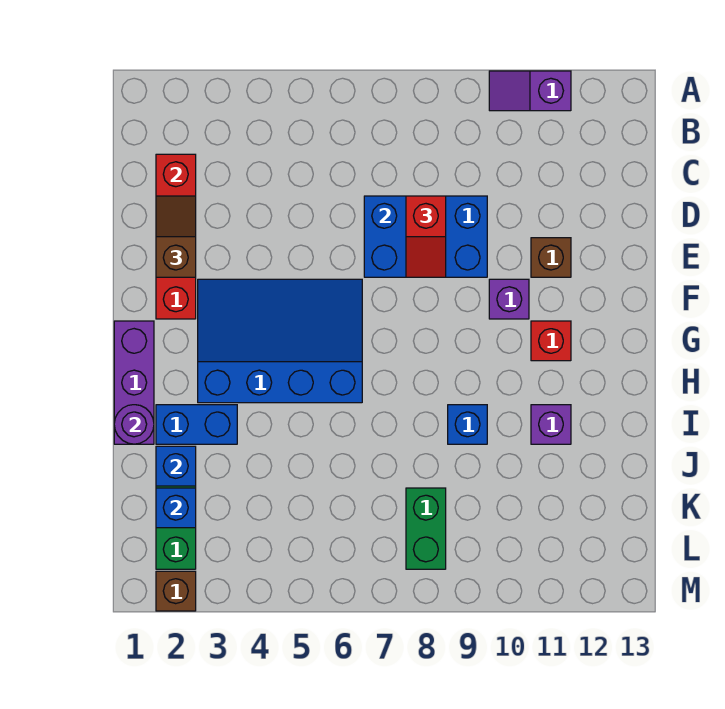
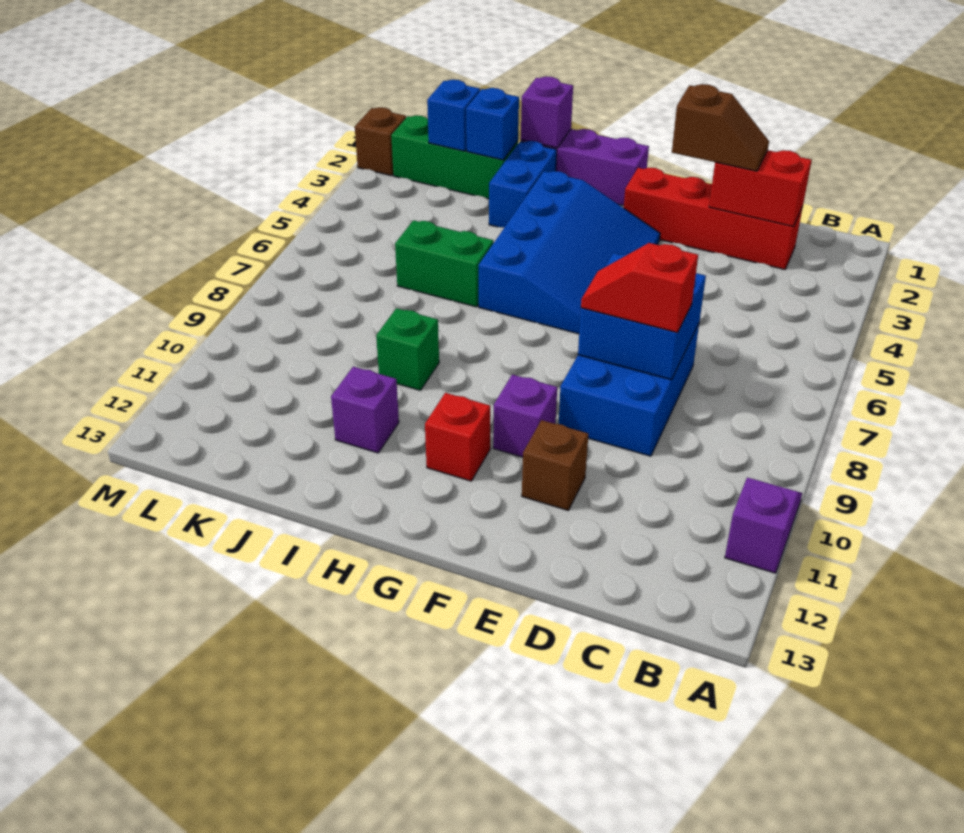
purple round brick I1 level 2 -> purple brick I1 level 2
blue brick I9 level 1 -> green brick I9 level 1
green brick K8:L8 level 1 -> green brick I6:J6 level 1

